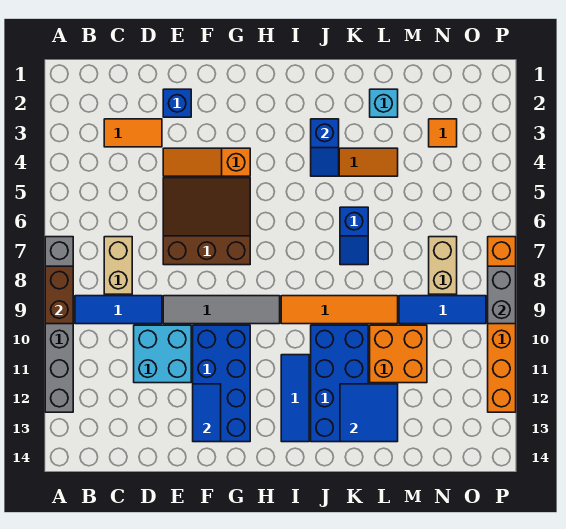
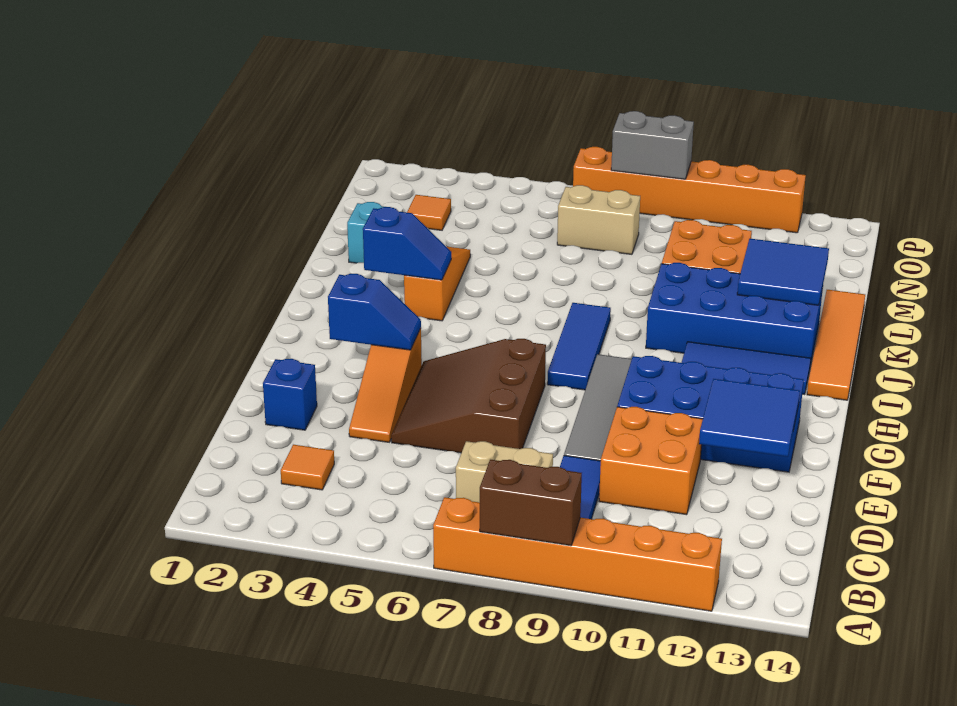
grey brick A7:A12 level 1 -> orange brick A7:A12 level 1
orange tile C3:D3 level 1 -> orange tile C3 level 1
cyan brick D10:E11 level 1 -> orange brick D10:E11 level 1
blue tile F12:F13 level 2 -> blue tile E12:F13 level 2
orange tile I9:L9 level 1 -> orange tile I14:L14 level 1
blue slope K6:K7 level 1 top 6 -> blue slope G3:G4 level 2 top 3
blue tile M9:O9 level 1 -> blue tile H8:J8 level 1

